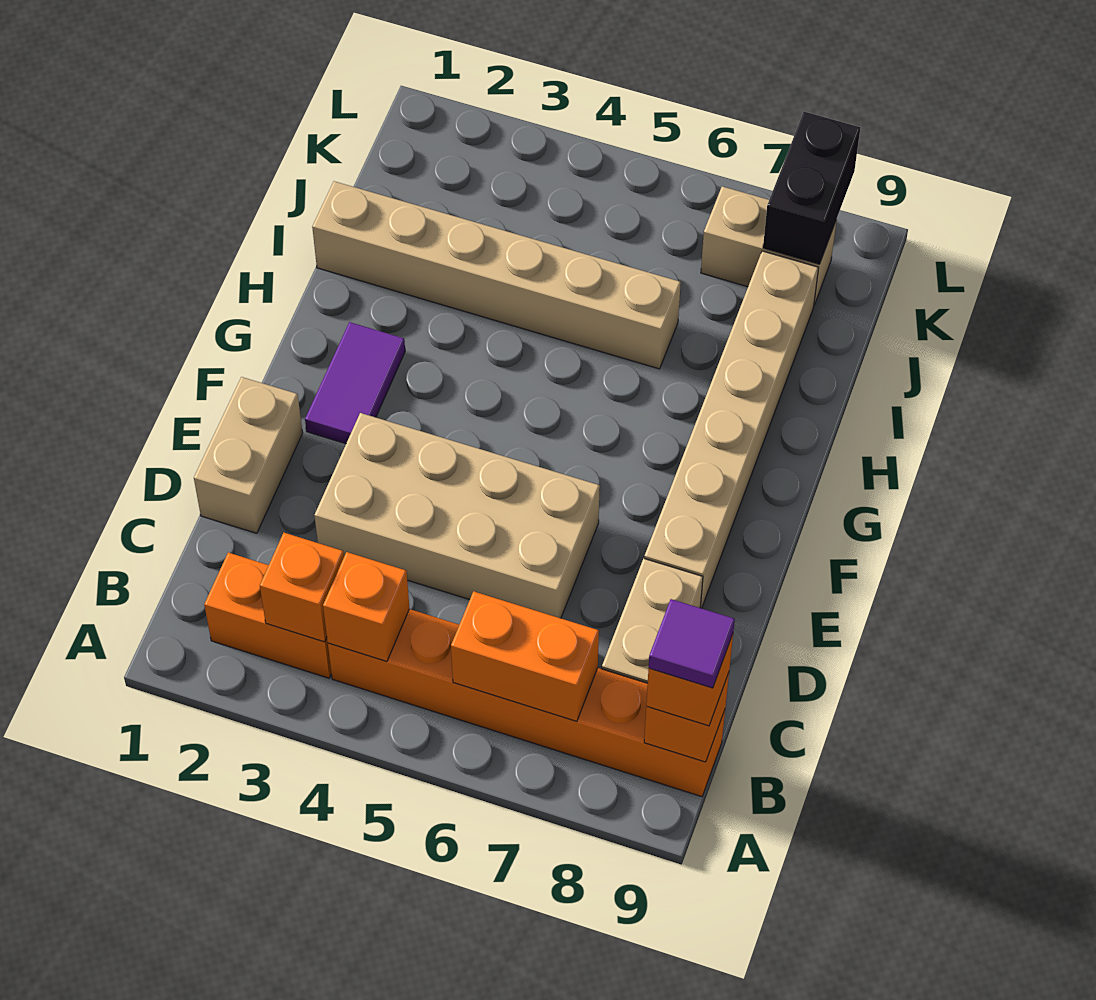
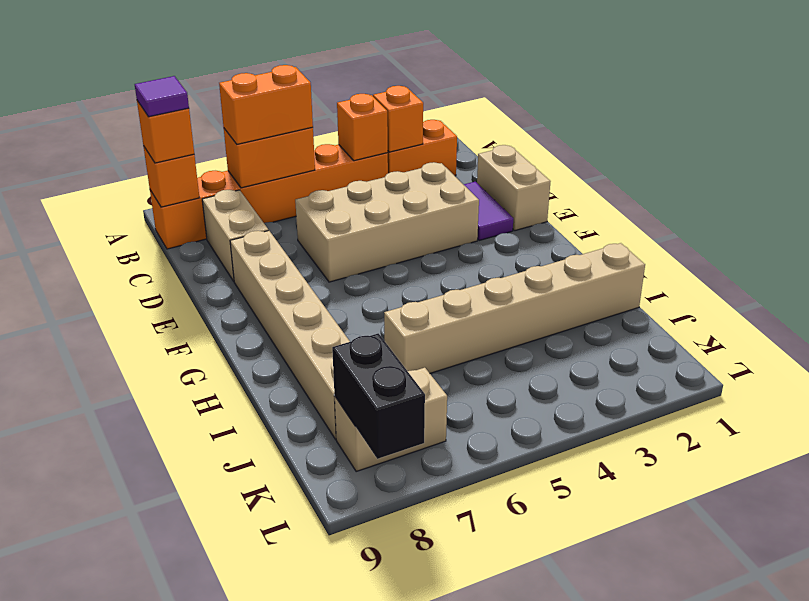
none -> orange brick B6:B7 level 3
purple tile F2:G2 level 1 -> purple tile D2:E2 level 1

